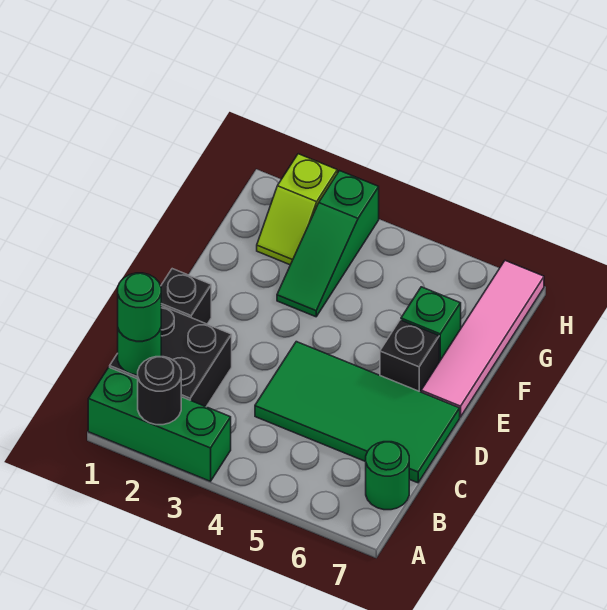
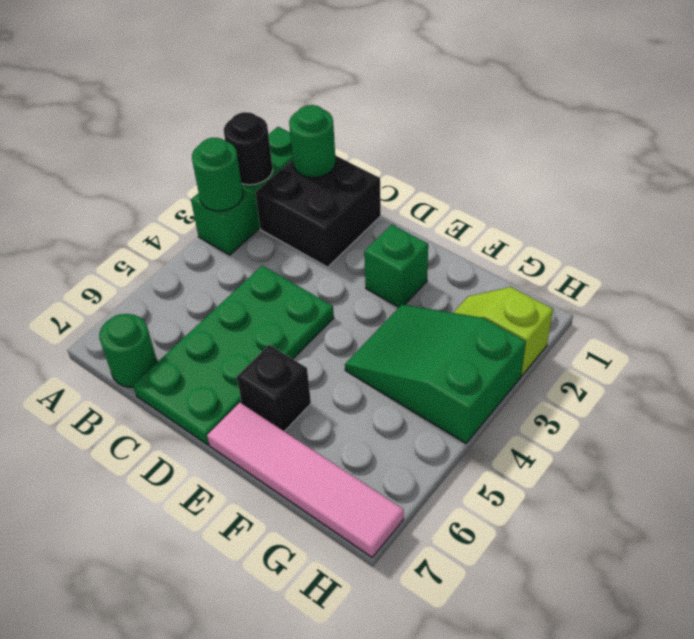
green round brick B1 level 3 -> green round brick A3 level 2
green tile C4:D7 level 1 -> green plate C4:D7 level 1
black brick D1 level 1 -> none
green slope F3:H3 level 1 top H -> green slope F3:H4 level 1 top H
green brick F6 level 1 -> green brick E2 level 1

